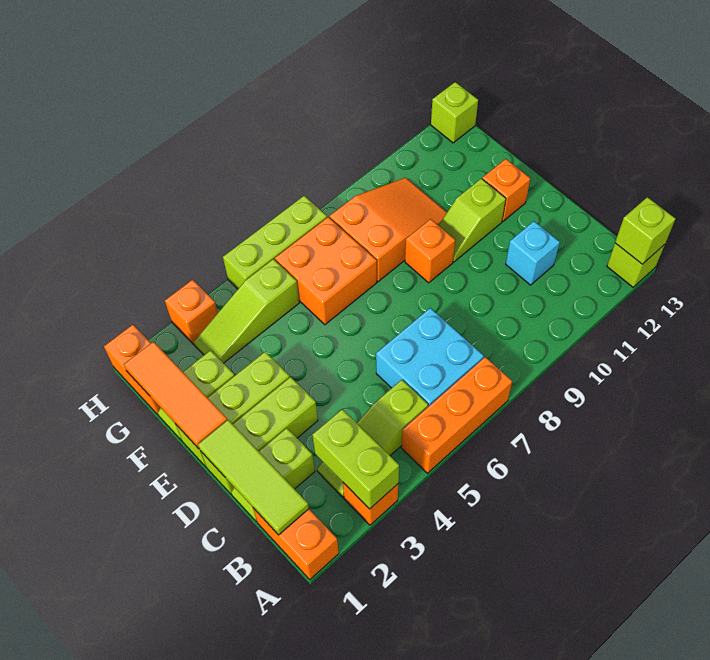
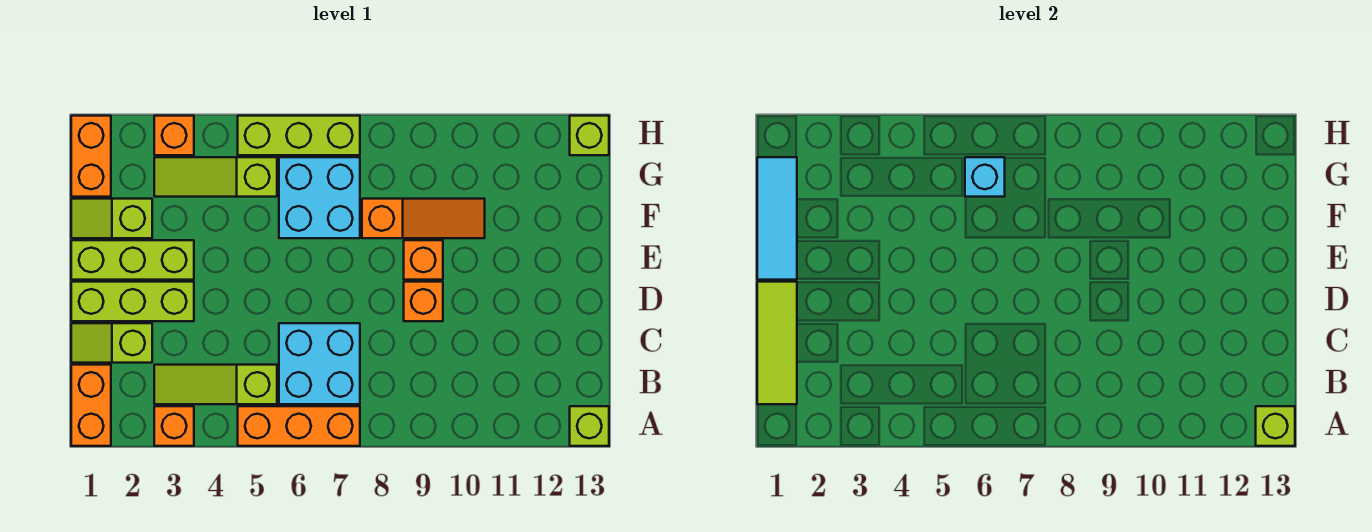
lime brick A3:B3 level 2 -> none
cyan brick C11 level 1 -> cyan brick G6 level 2
orange tile E1:G1 level 2 -> cyan tile E1:G1 level 2
lime slope E10:E11 level 1 top 11 -> none
orange brick E12 level 1 -> orange brick D9 level 1
orange brick F6:G7 level 1 -> cyan brick F6:G7 level 1
orange slope F8:G10 level 1 top 8 -> orange slope F8:F10 level 1 top 8

